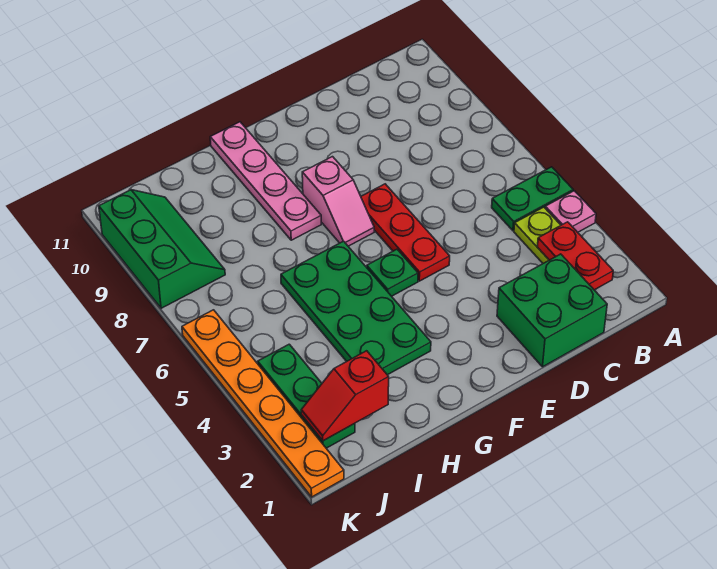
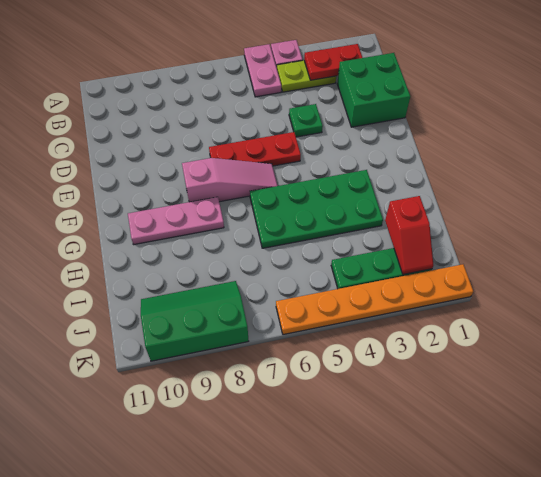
green plate A5:B5 level 1 -> pink plate A5:B5 level 1
green plate F5 level 1 -> green plate D4 level 1
pink slope F7:F8 level 1 top 8 -> pink slope F6:F8 level 1 top 8
pink plate G8:G11 level 1 -> pink plate G8:G10 level 1

